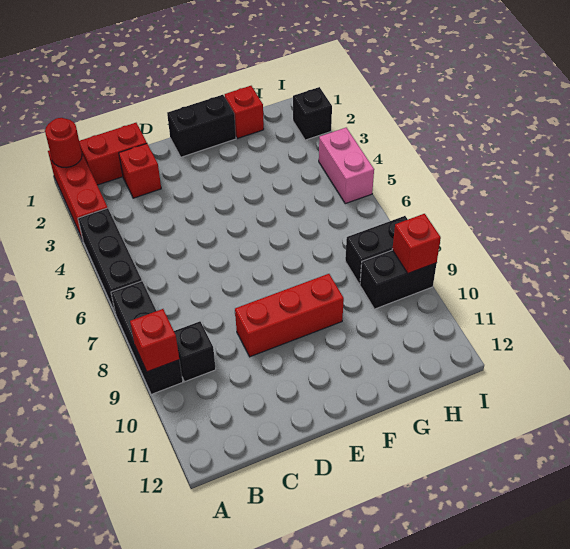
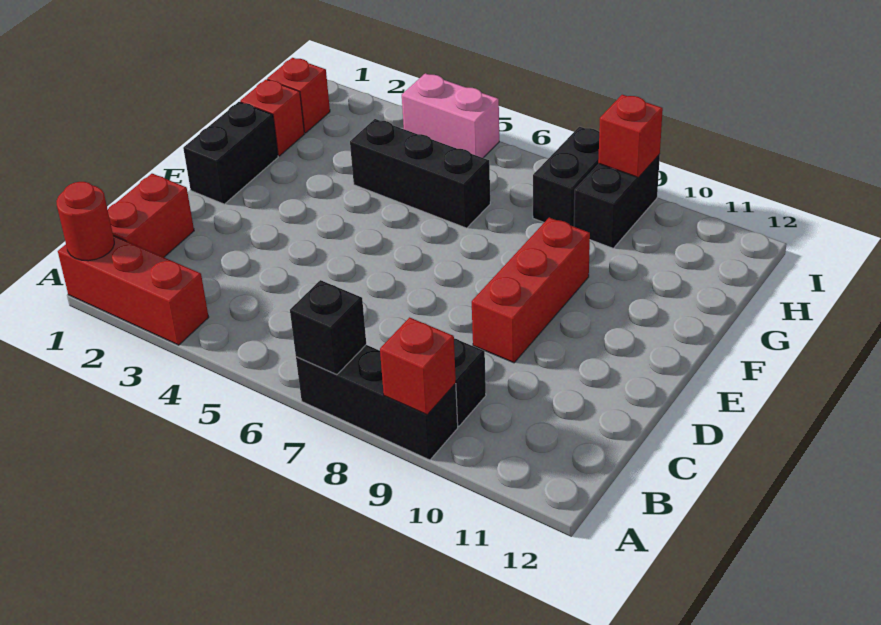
black brick A4:A6 level 1 -> black brick G4:G6 level 1
red brick C2 level 1 -> red brick H1 level 1
black brick I2 level 1 -> black brick A7 level 2

